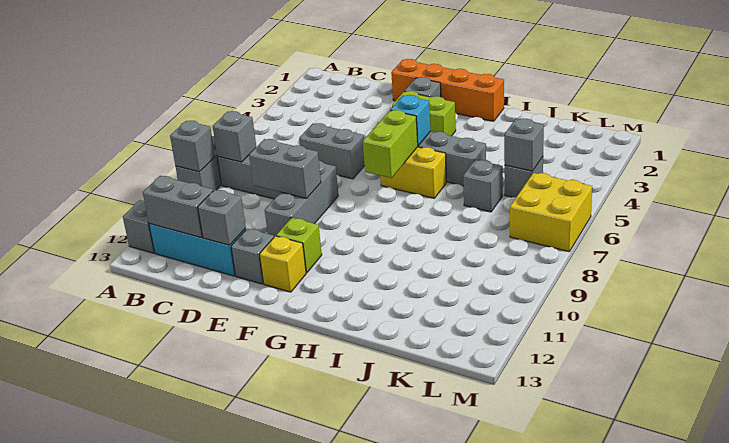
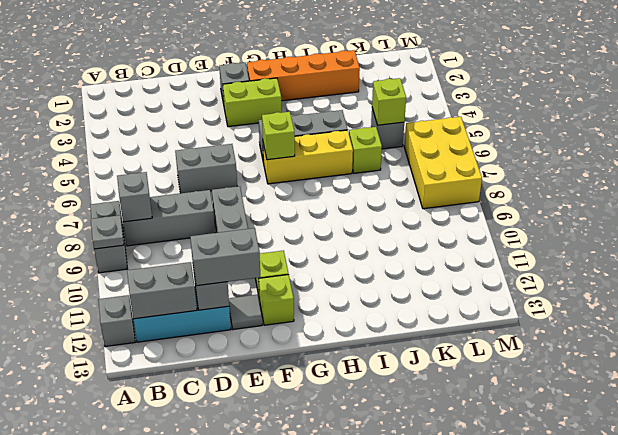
grey brick A9 level 2 -> grey plate A9 level 2
grey brick D9:E9 level 2 -> grey brick D12:E12 level 3
orange brick E1:H1 level 1 -> orange brick G2:J2 level 1
grey brick E12 level 1 -> grey tile E12 level 1
yellow brick F12 level 1 -> lime brick F12 level 1
cyan brick G5 level 2 -> none
yellow brick G6:H6 level 1 -> yellow brick G6:I6 level 1
lime brick G6:G7 level 2 -> lime brick G6 level 2
grey brick J6 level 1 -> lime brick J6 level 1
grey brick K5 level 2 -> lime brick K5 level 2
yellow brick L6:M7 level 1 -> yellow brick L6:M8 level 1

